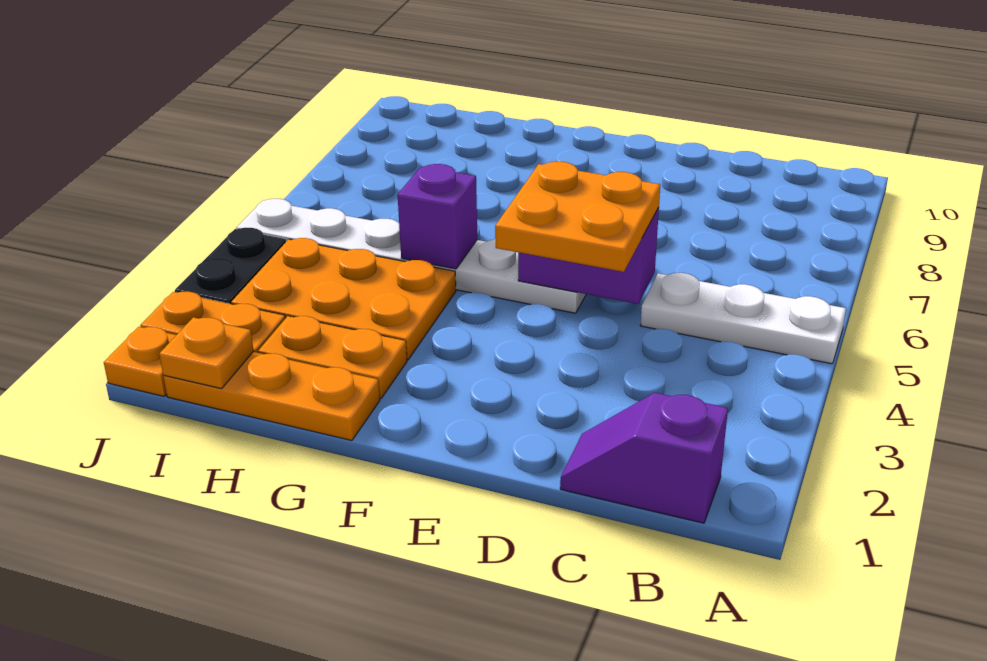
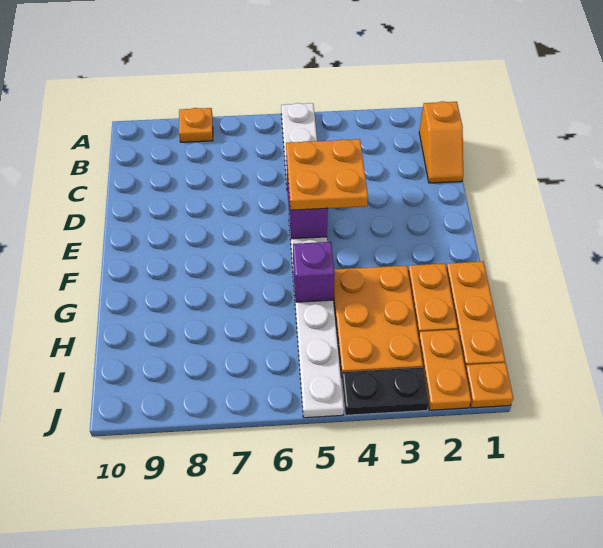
purple slope B1:C1 level 1 top B -> orange slope B1:C1 level 1 top B
orange plate I1 level 2 -> orange plate A8 level 1

